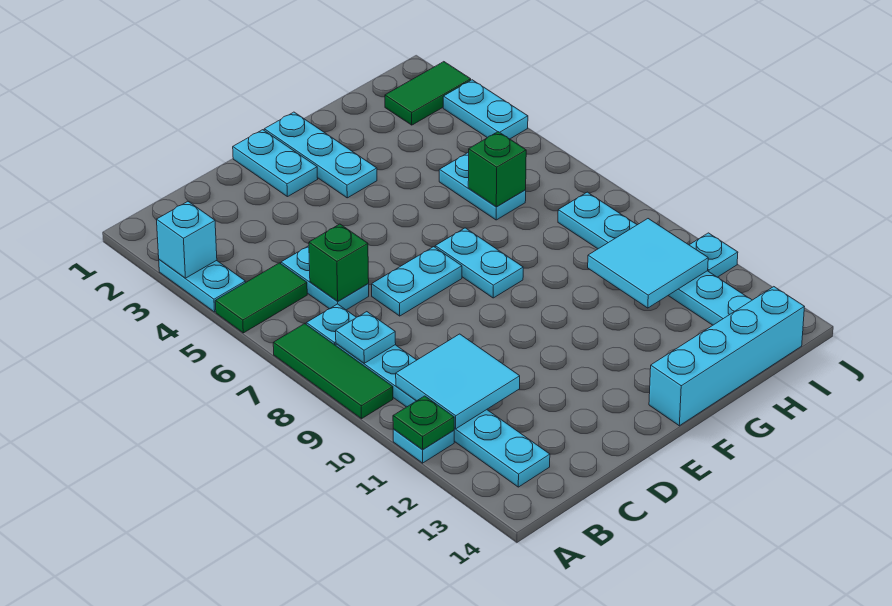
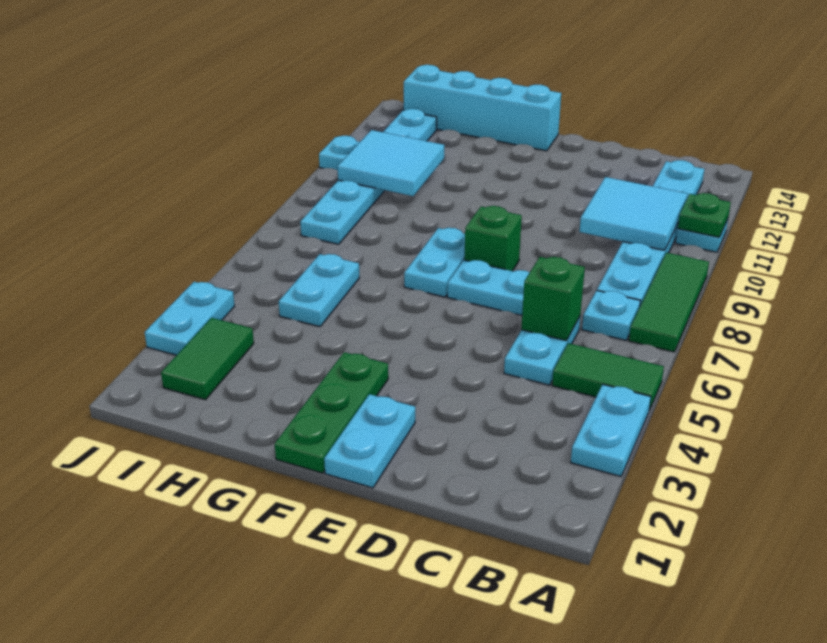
cyan brick A3 level 2 -> none
cyan plate B8 level 2 -> none
cyan plate F1:F3 level 1 -> green plate F1:F3 level 1
green brick H6 level 2 -> green brick E8 level 1
green tile I2:J2 level 1 -> green tile I2:I3 level 1

